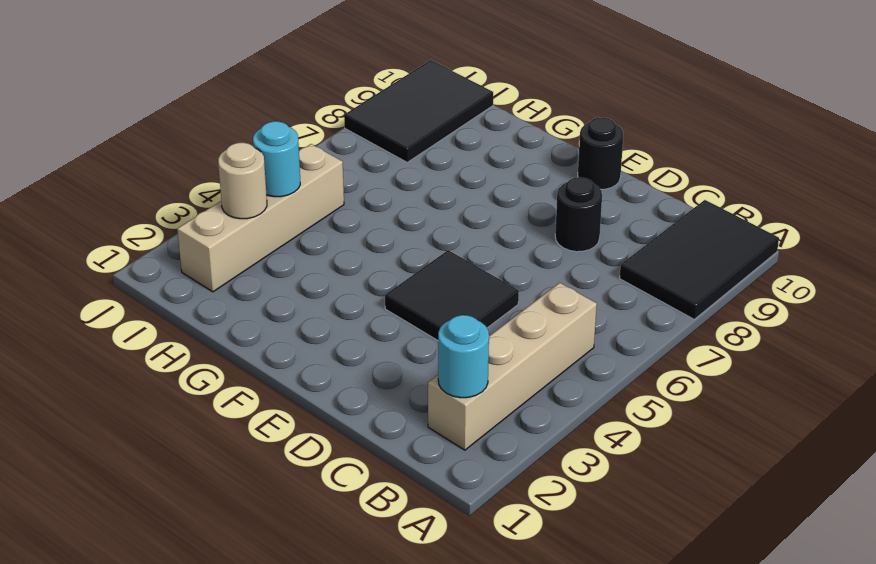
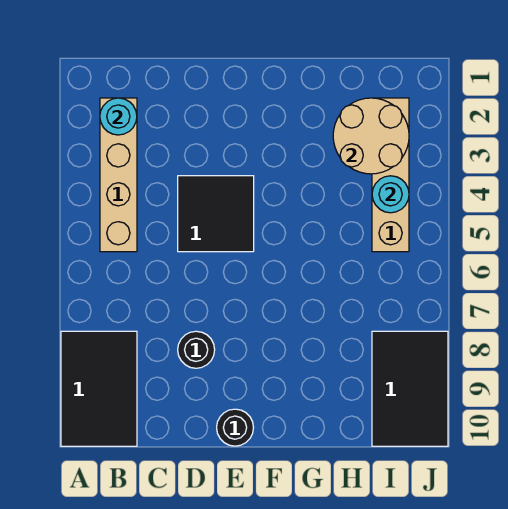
tan round brick I3 level 2 -> tan round brick H2:I3 level 2

